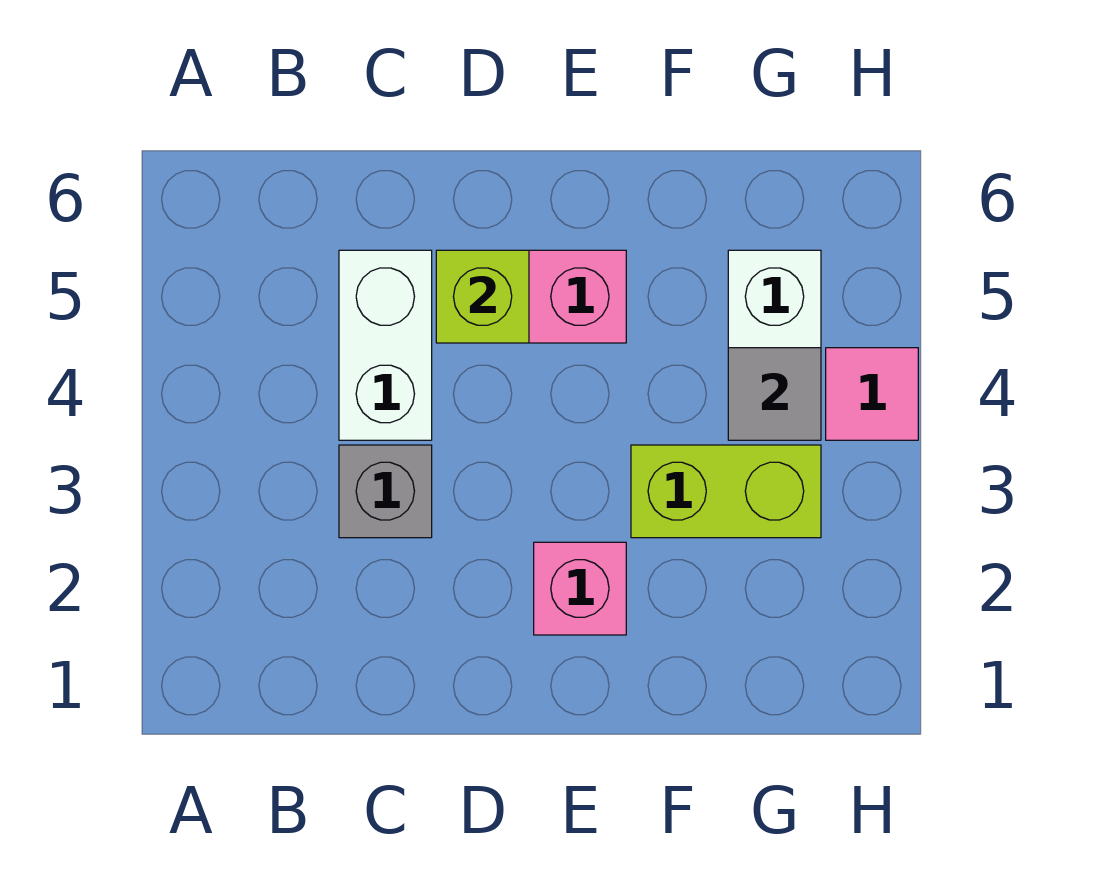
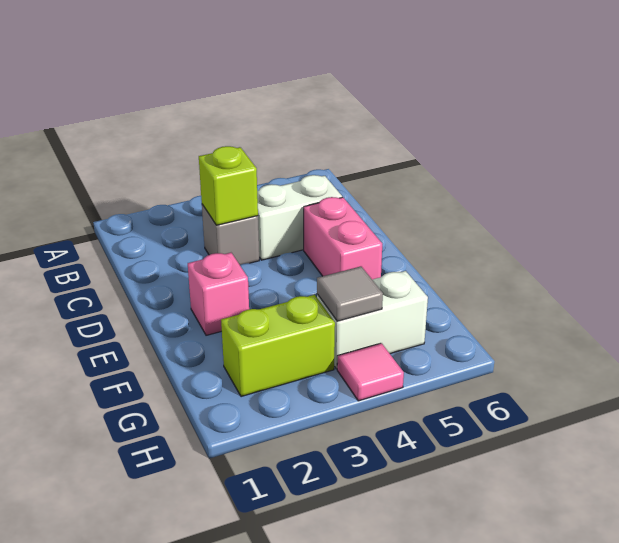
lime brick D5 level 2 -> lime brick C3 level 2
lime brick F3:G3 level 1 -> lime brick G2:G3 level 1

